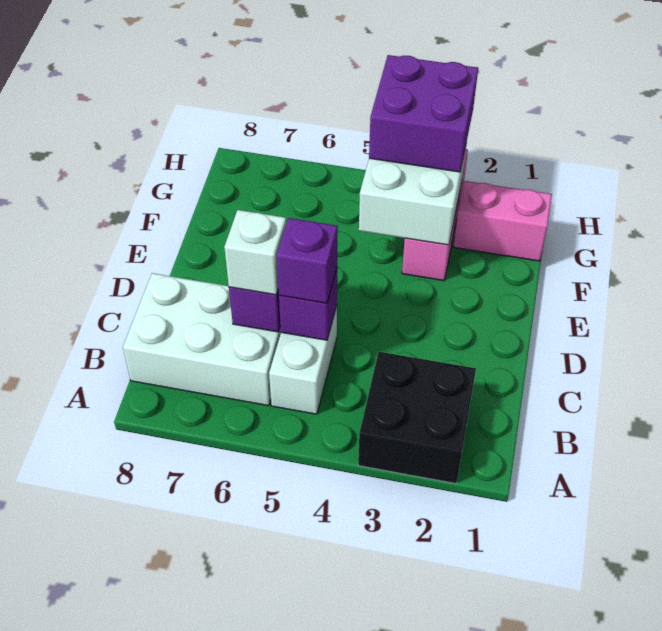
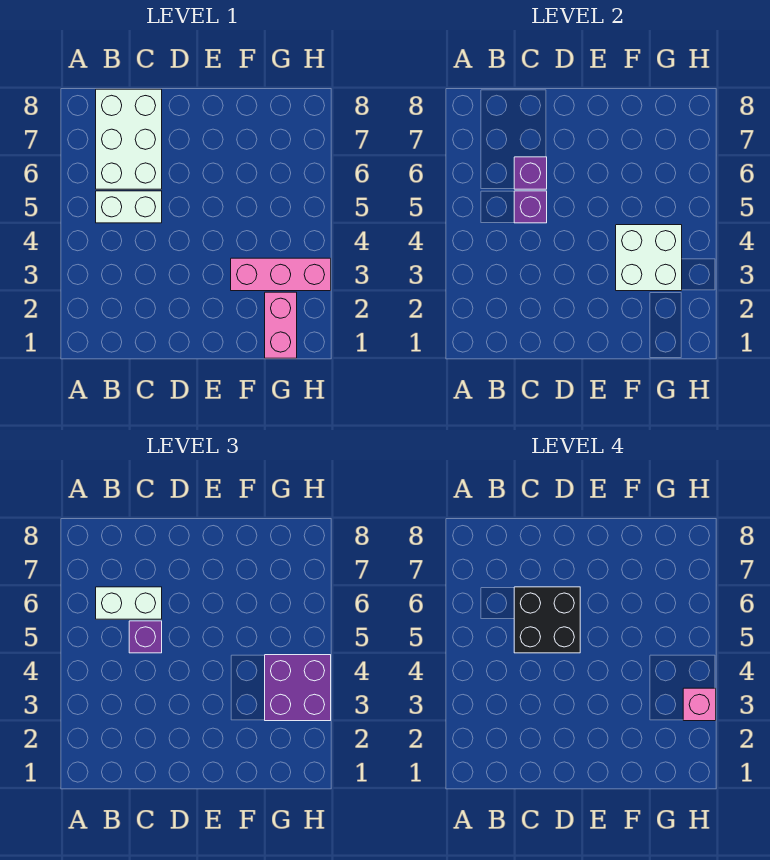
black brick A2:B3 level 1 -> black brick C5:D6 level 4
white brick C6 level 3 -> white brick B6:C6 level 3
none -> pink brick H3 level 4

